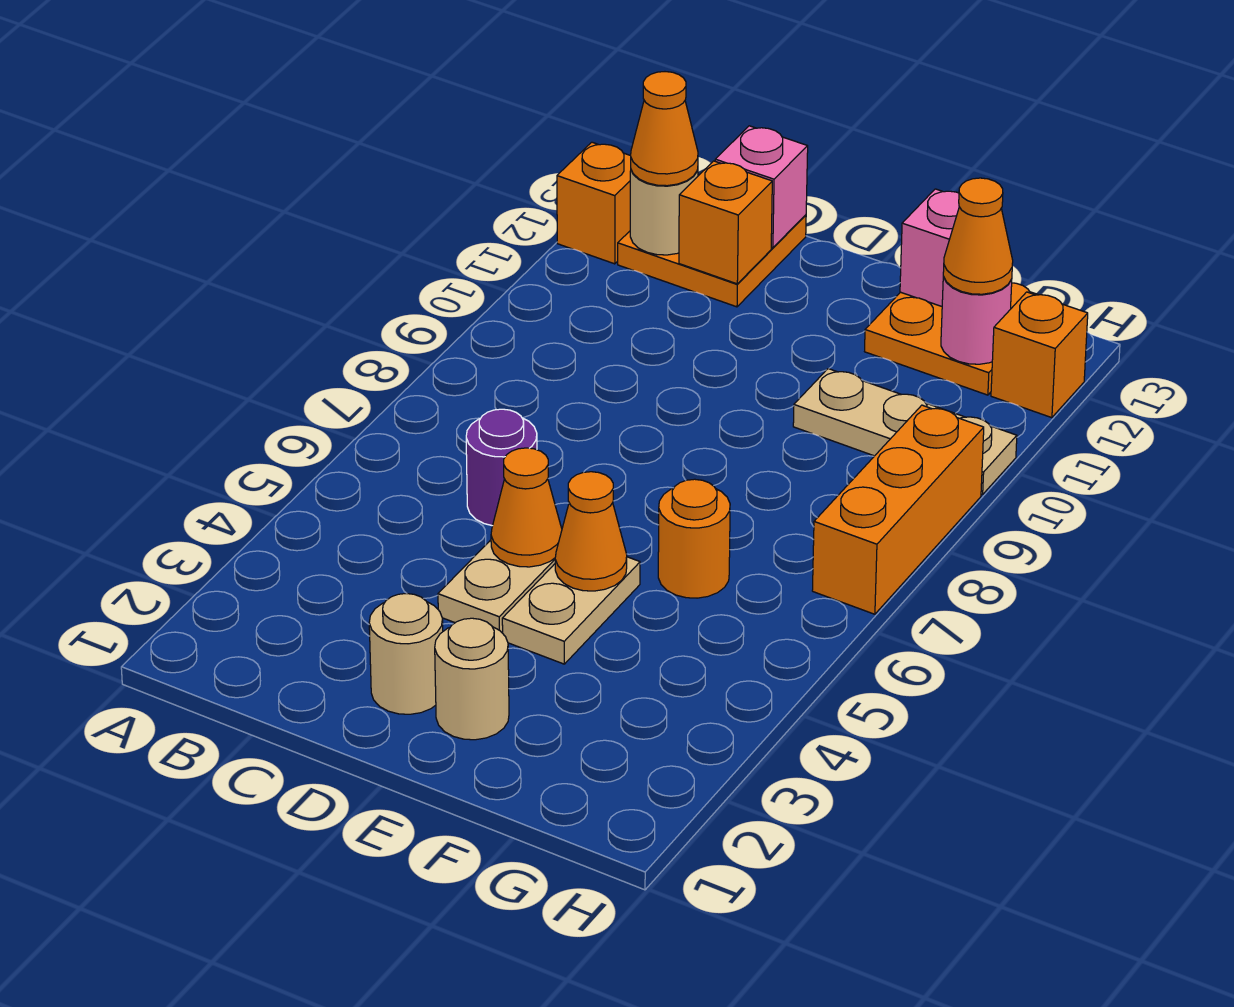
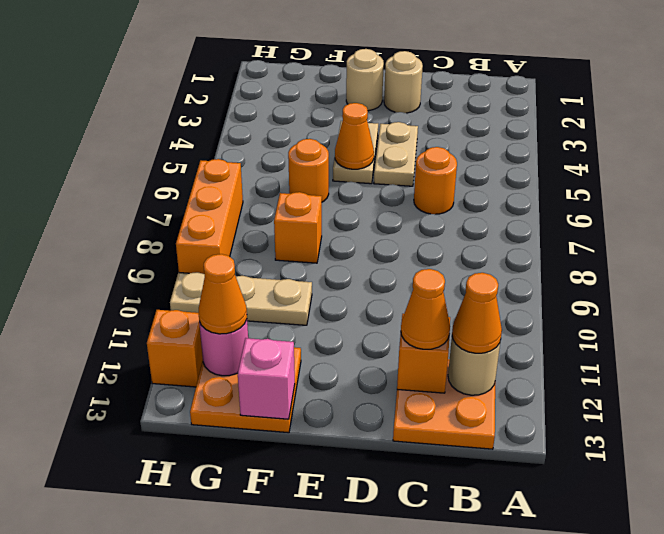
orange brick A12 level 1 -> orange brick F8 level 1
purple round brick C6 level 1 -> orange round brick C6 level 1
pink brick C13 level 2 -> none
orange cone D5 level 2 -> orange cone C12 level 3

